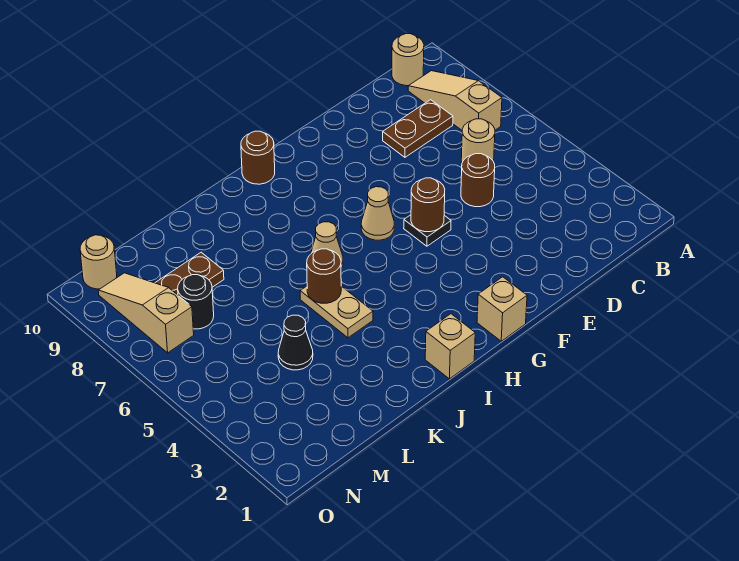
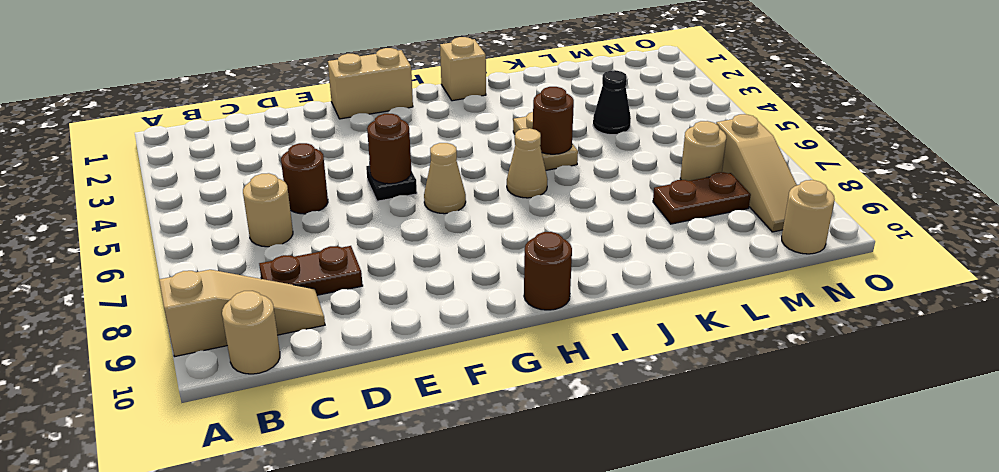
tan slope B7:B9 level 1 top 7 -> tan slope A9:C9 level 1 top A
tan brick G1 level 1 -> tan brick F1:G1 level 1
black round brick M7 level 1 -> tan round brick M7 level 1

